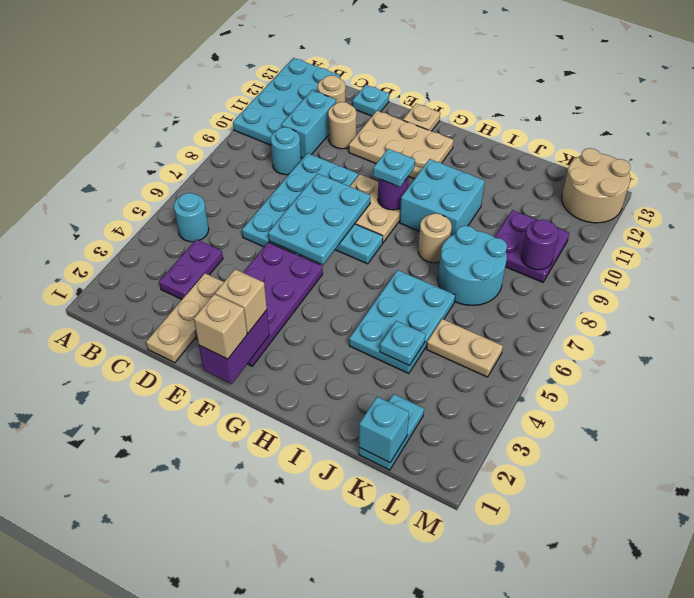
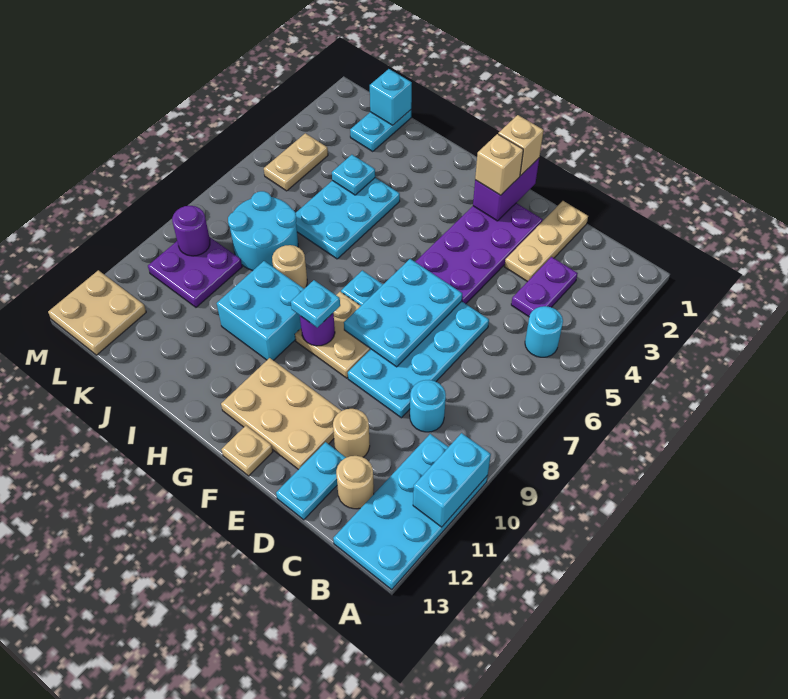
cyan brick C10:C11 level 1 -> cyan brick A10:A11 level 2
cyan plate D13 level 1 -> cyan plate D12:D13 level 1
tan plate K5:L5 level 1 -> tan plate L4:L5 level 1
tan round brick L12:M13 level 1 -> tan plate L12:M13 level 1

